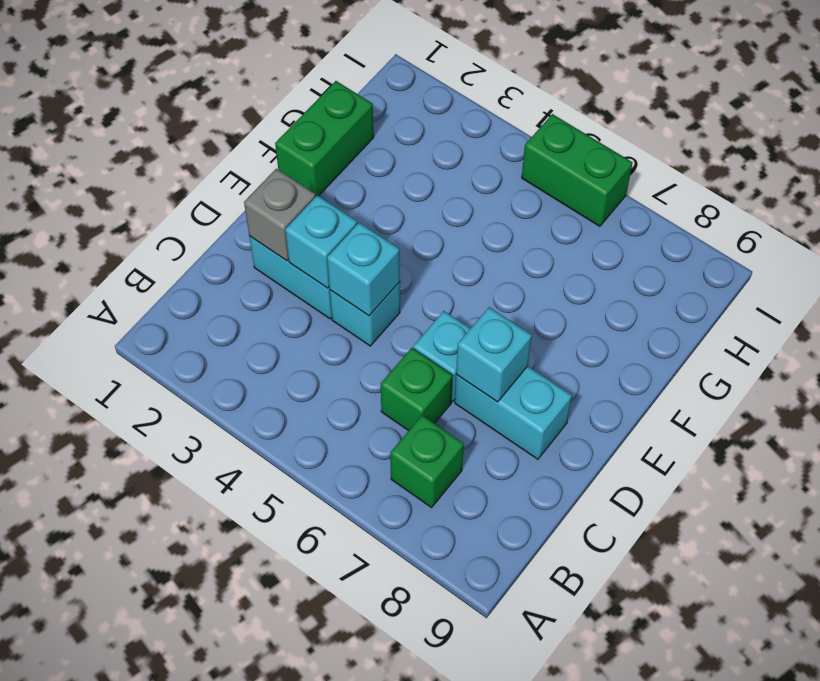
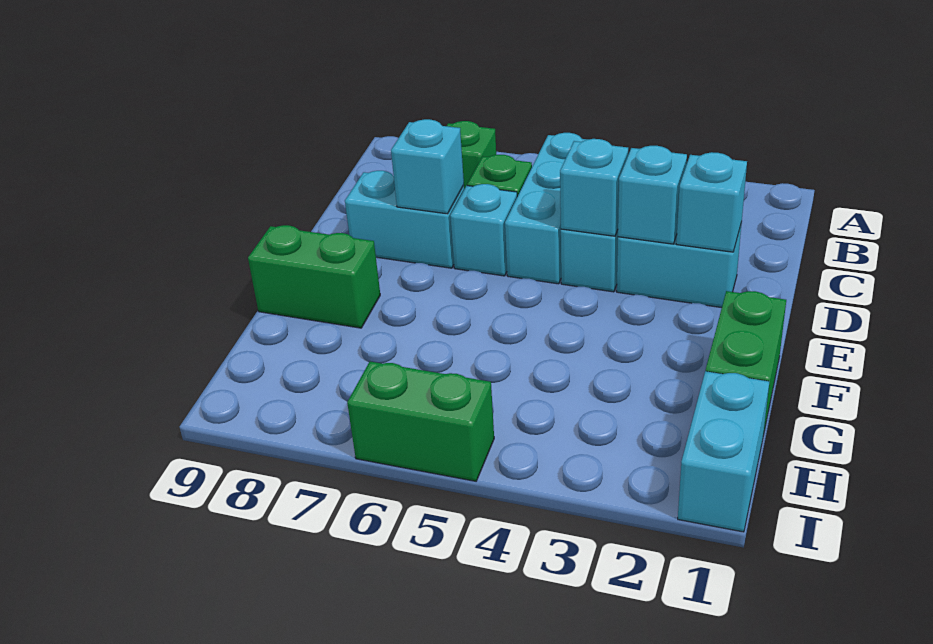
none -> cyan brick B5:D5 level 1
grey brick D2 level 2 -> cyan brick D2 level 2
none -> green brick F8:F9 level 1
none -> cyan brick H1:I1 level 1

